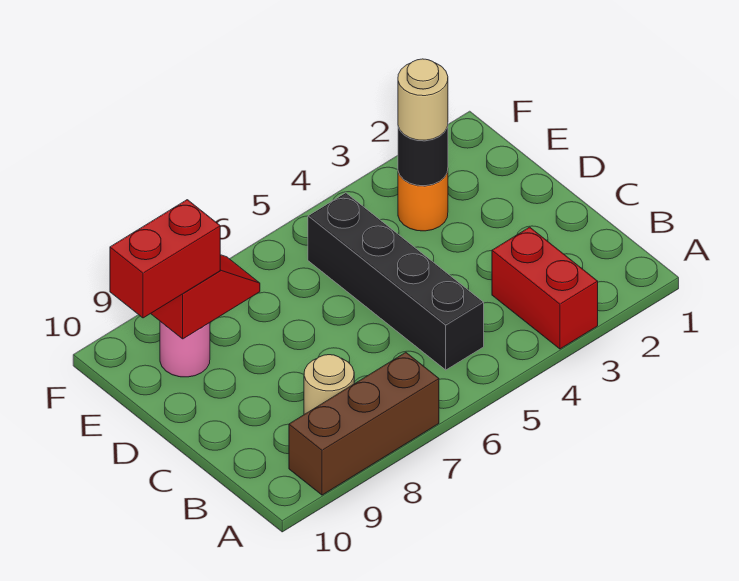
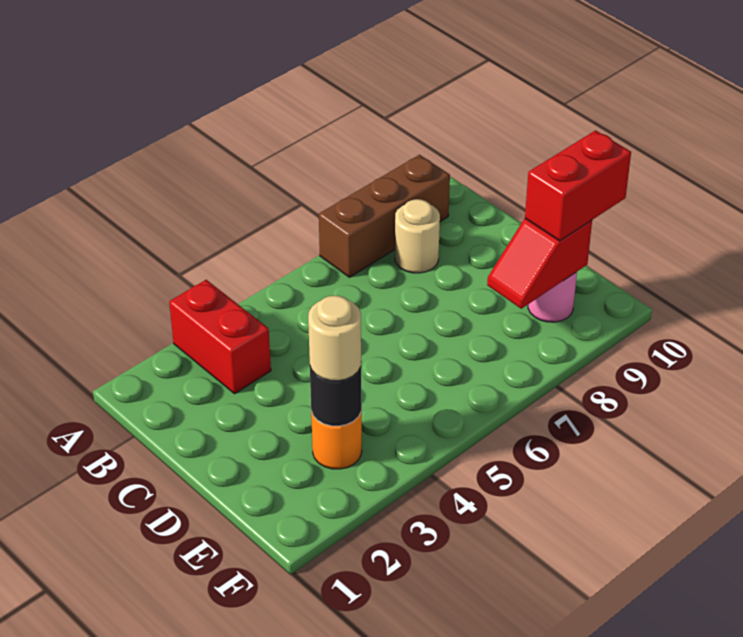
black brick B5:E5 level 1 -> none

